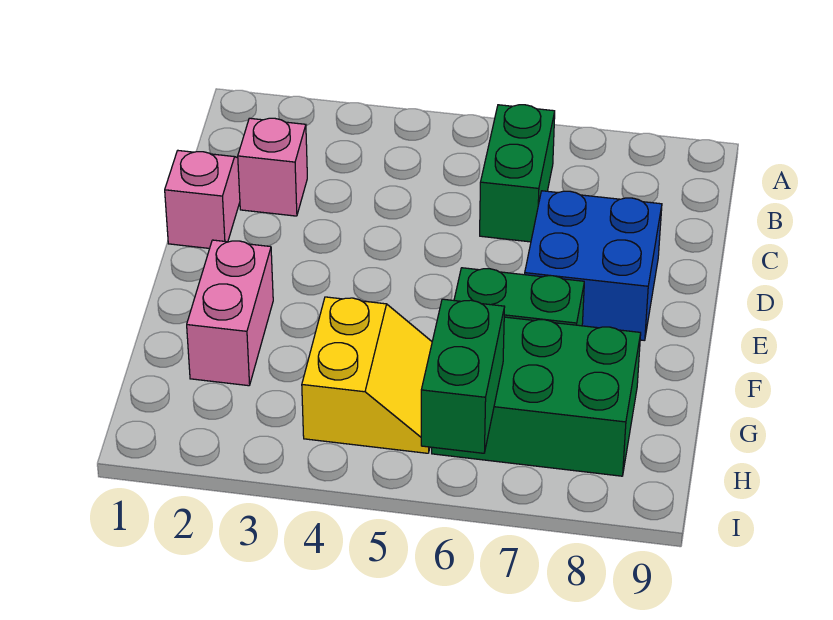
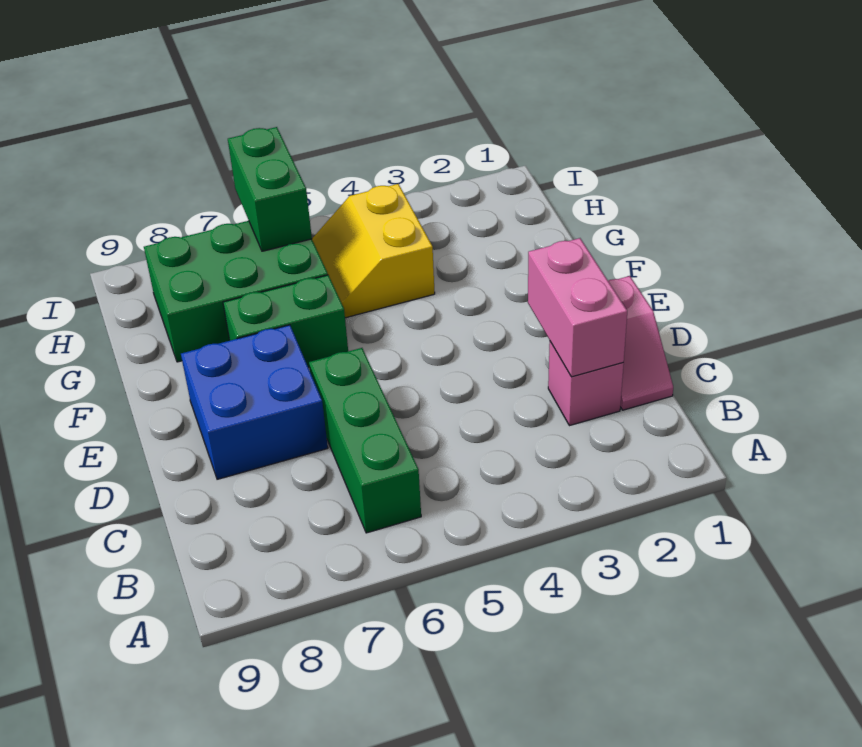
green brick B6:C6 level 1 -> green brick B6:D6 level 1
pink brick F2:G2 level 1 -> pink brick C2:D2 level 2

